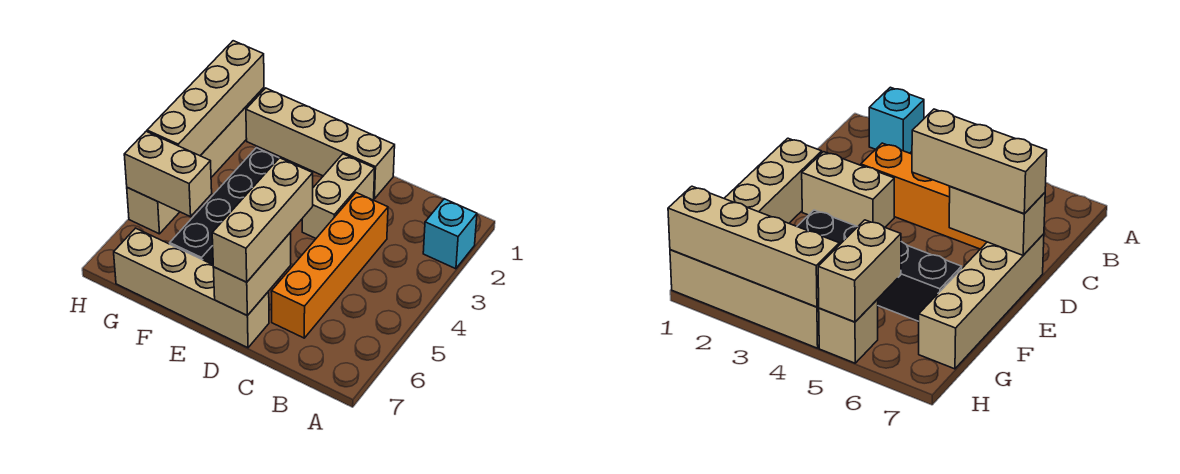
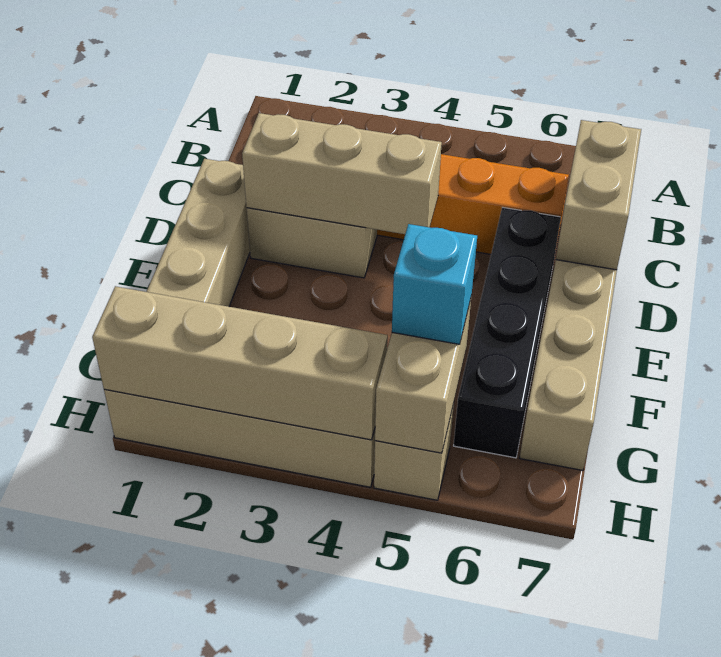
cyan brick A2 level 1 -> cyan brick G5 level 3
tan brick D5:D7 level 3 -> tan brick D2:D4 level 2
tan brick D6:D7 level 2 -> tan brick C7:D7 level 2
black brick F3:F6 level 1 -> black brick D6:G6 level 1

